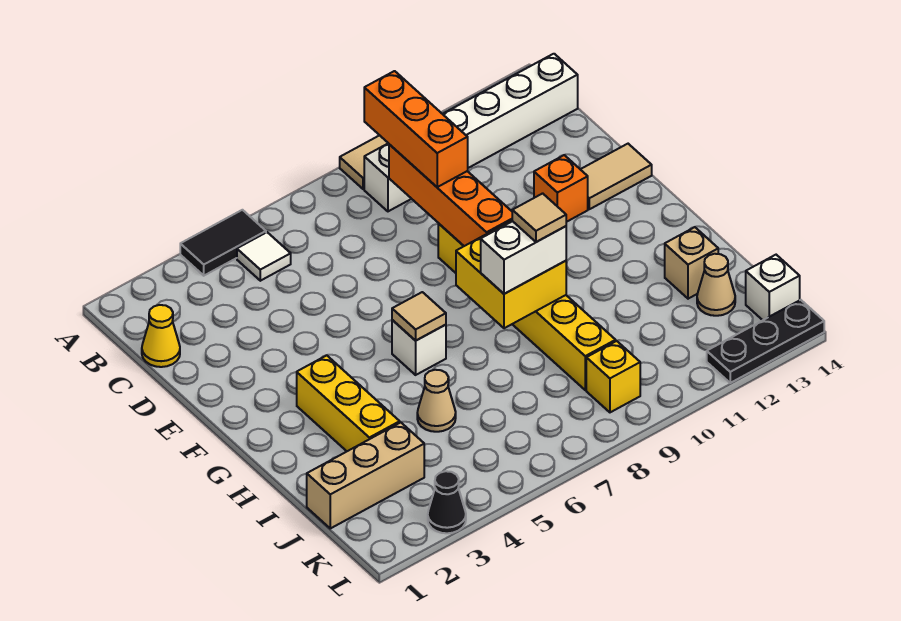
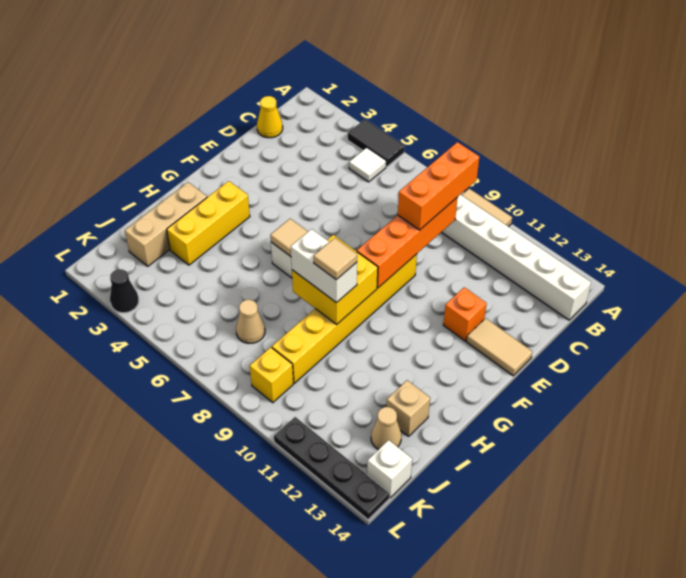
tan cone I5 level 1 -> tan cone J7 level 1
tan brick J1:J3 level 1 -> tan brick H2:J2 level 1
black plate L12:L14 level 1 -> black plate L11:L14 level 1

